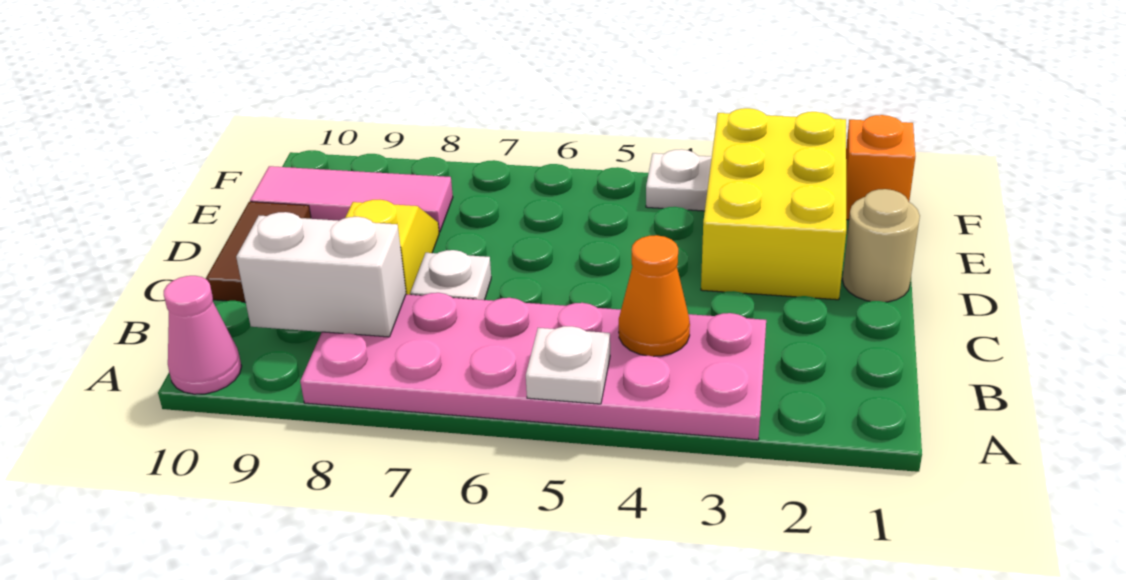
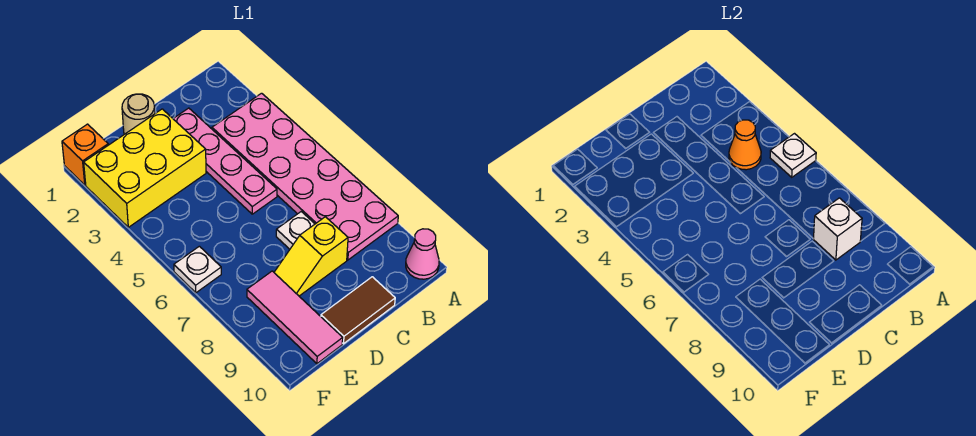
white brick B8:B9 level 2 -> white brick B8 level 2
none -> pink plate C2:C5 level 1
white plate F4 level 1 -> white plate F6 level 1

